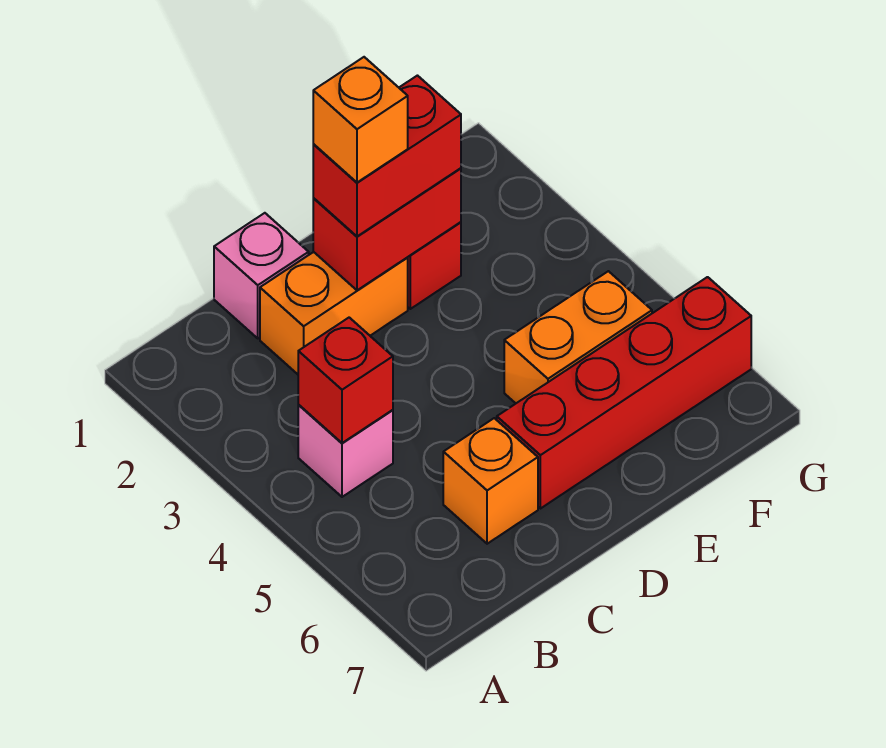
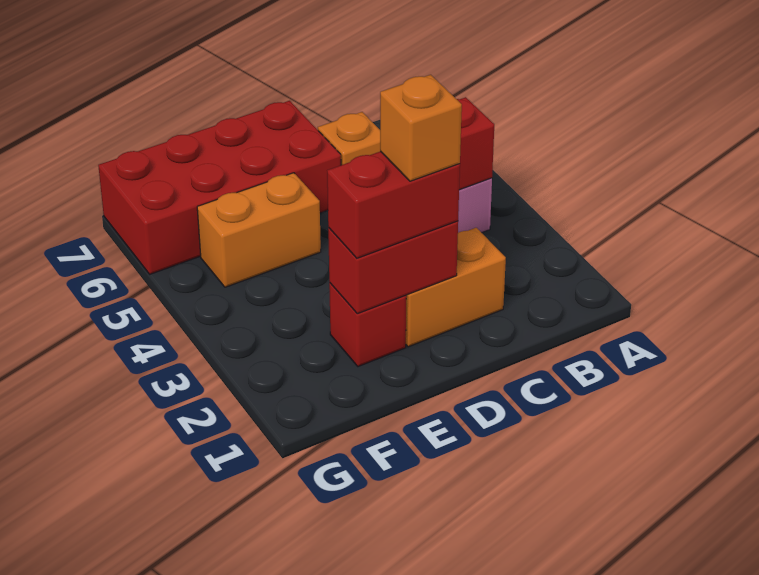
pink brick C1 level 1 -> none
red brick D6:G6 level 1 -> red brick D6:G7 level 1

